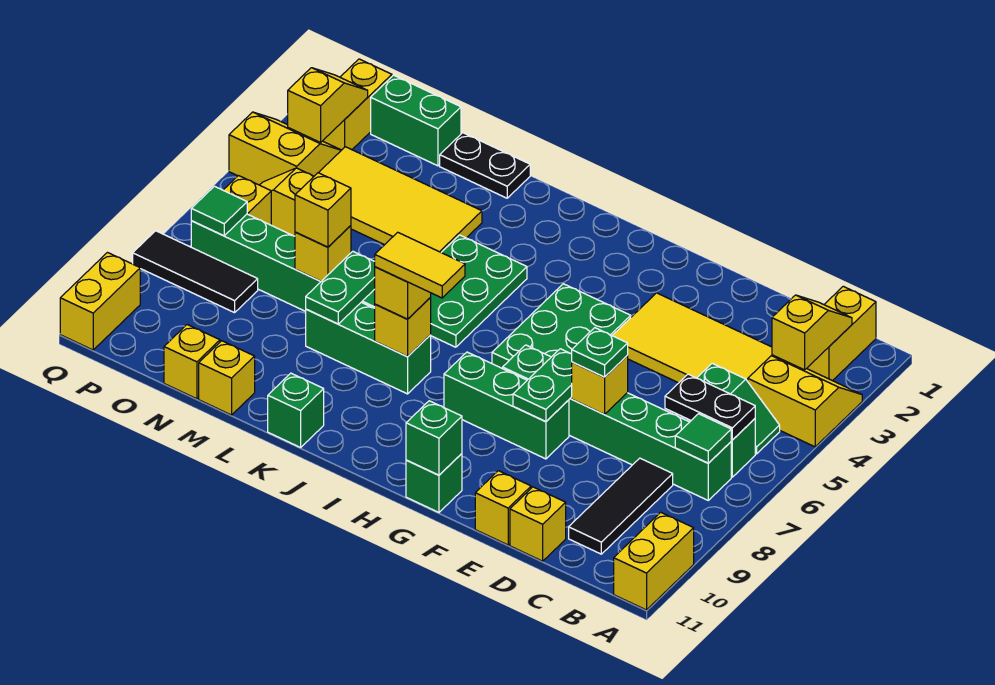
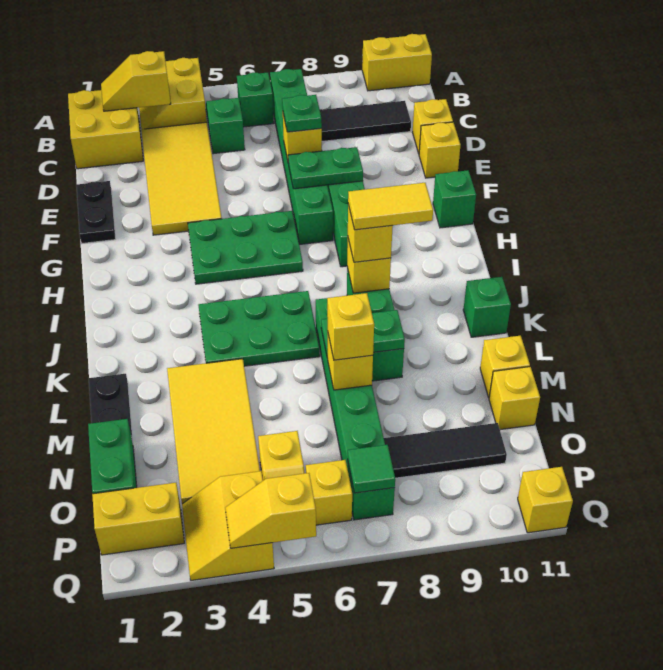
yellow brick B1:B2 level 1 -> yellow brick B1:C2 level 1
black plate B6:C6 level 2 -> black plate E1:F1 level 1
green tile B7 level 2 -> none
green brick G11 level 2 -> none
yellow tile I8:J8 level 4 -> yellow tile J8:J9 level 4
black tile O8:Q8 level 1 -> black tile O8:O10 level 1
yellow slope P2:P3 level 2 top 3 -> yellow slope Q4:Q5 level 2 top 5
yellow brick Q10:Q11 level 1 -> yellow brick Q11 level 1

